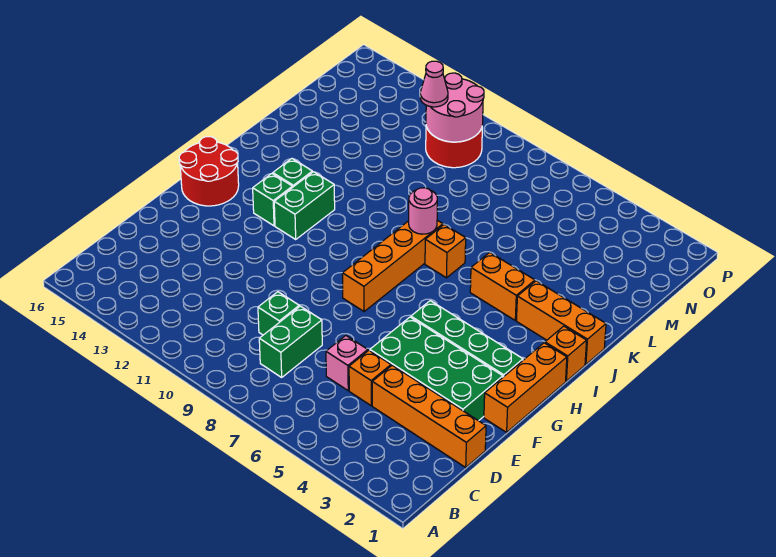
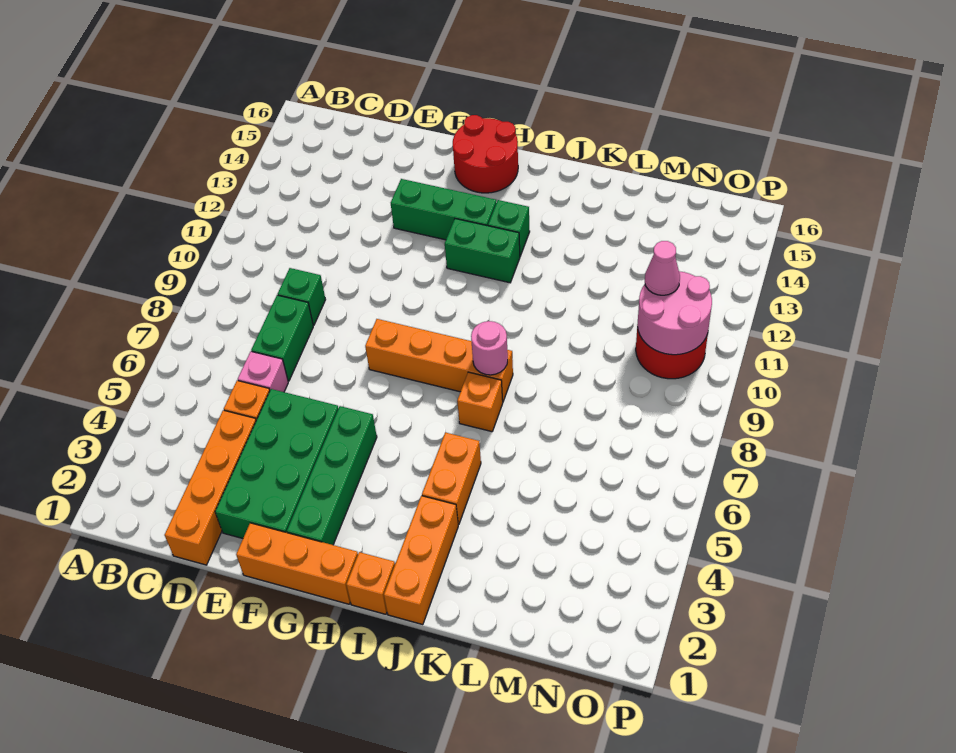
green brick C8:D8 level 1 -> green brick D7:D8 level 1
green brick H13 level 1 -> green brick F13:H13 level 1

